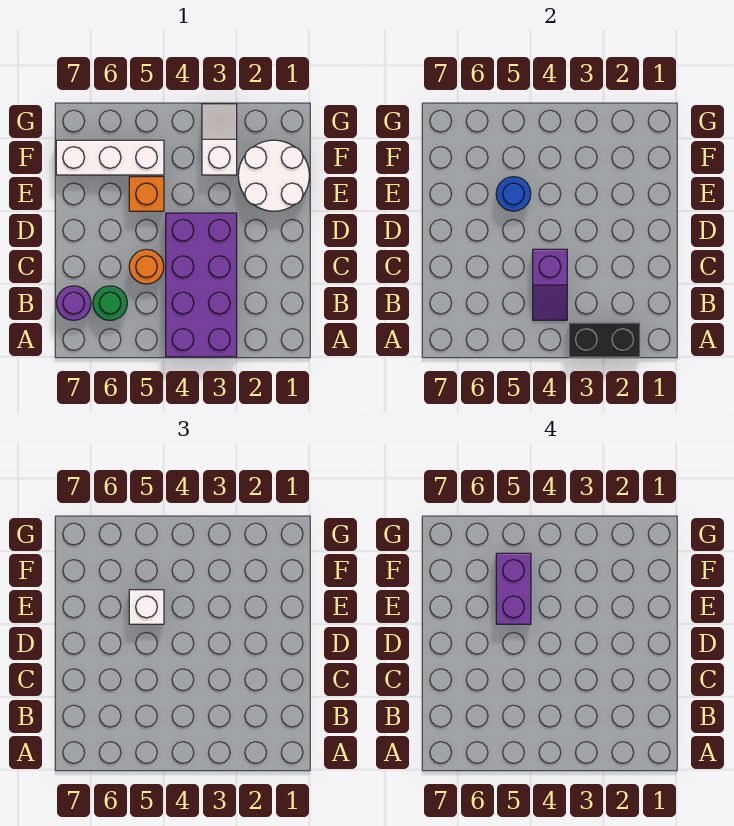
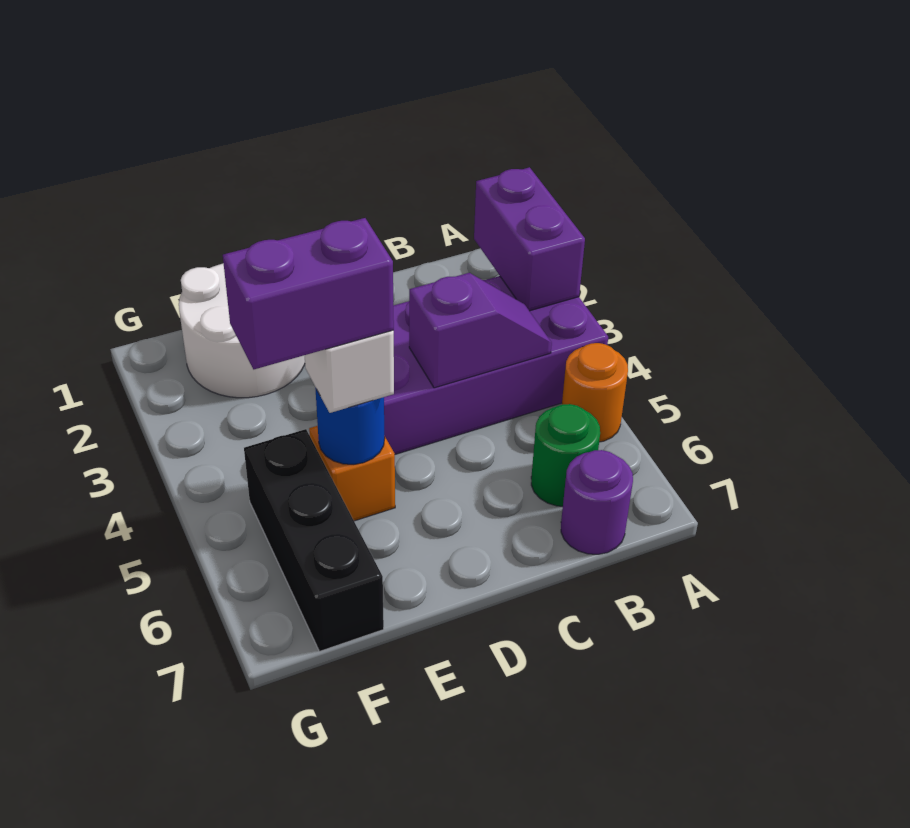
black brick A2:A3 level 2 -> purple brick A2:A3 level 2
orange round brick C5 level 1 -> orange round brick A5 level 1
white slope F3:G3 level 1 top F -> none
white brick F5:F7 level 1 -> black brick F5:F7 level 1

